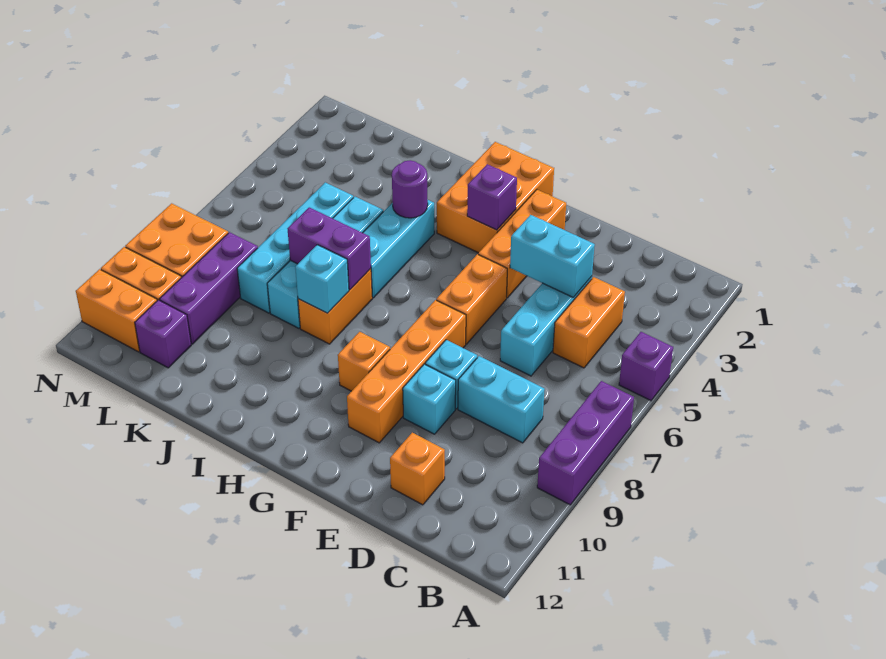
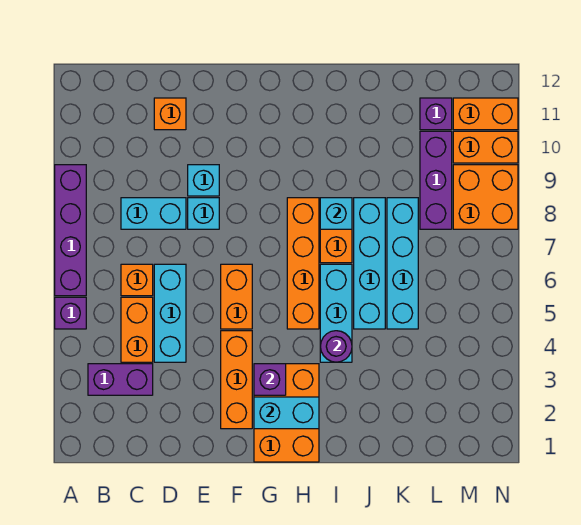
purple brick A7:A9 level 1 -> purple brick A6:A9 level 1
cyan brick D4:E4 level 2 -> cyan brick G2:H2 level 2
orange brick F7:F10 level 1 -> orange brick H5:H8 level 1
orange brick G9 level 1 -> orange brick C6 level 1
purple brick I7:J7 level 2 -> purple brick B3:C3 level 1

